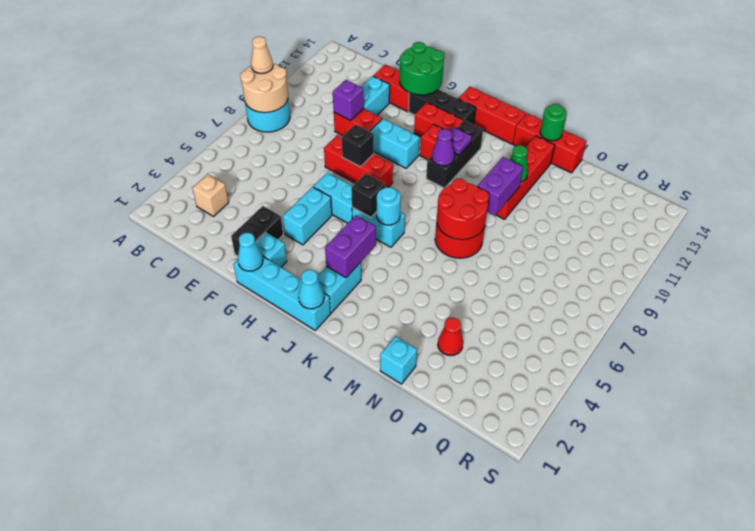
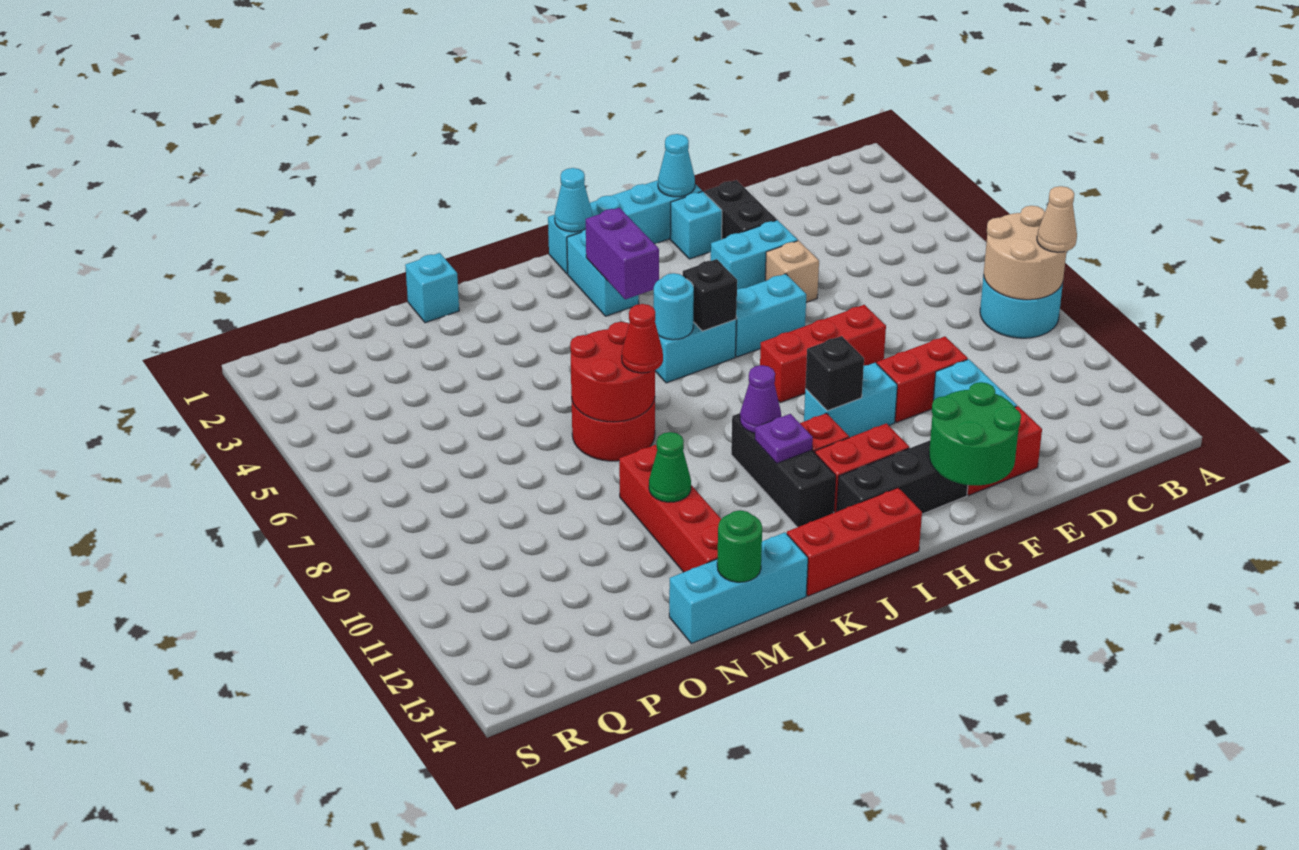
tan brick C3 level 1 -> tan brick F5 level 1
purple brick E10 level 2 -> none
cyan brick G4:G5 level 1 -> cyan brick F4:G4 level 1
black brick G8 level 2 -> black brick H10 level 2
red brick L14:N14 level 1 -> cyan brick L14:N14 level 1
purple brick M9:M10 level 2 -> none
red cone O3 level 1 -> red cone L8 level 3

